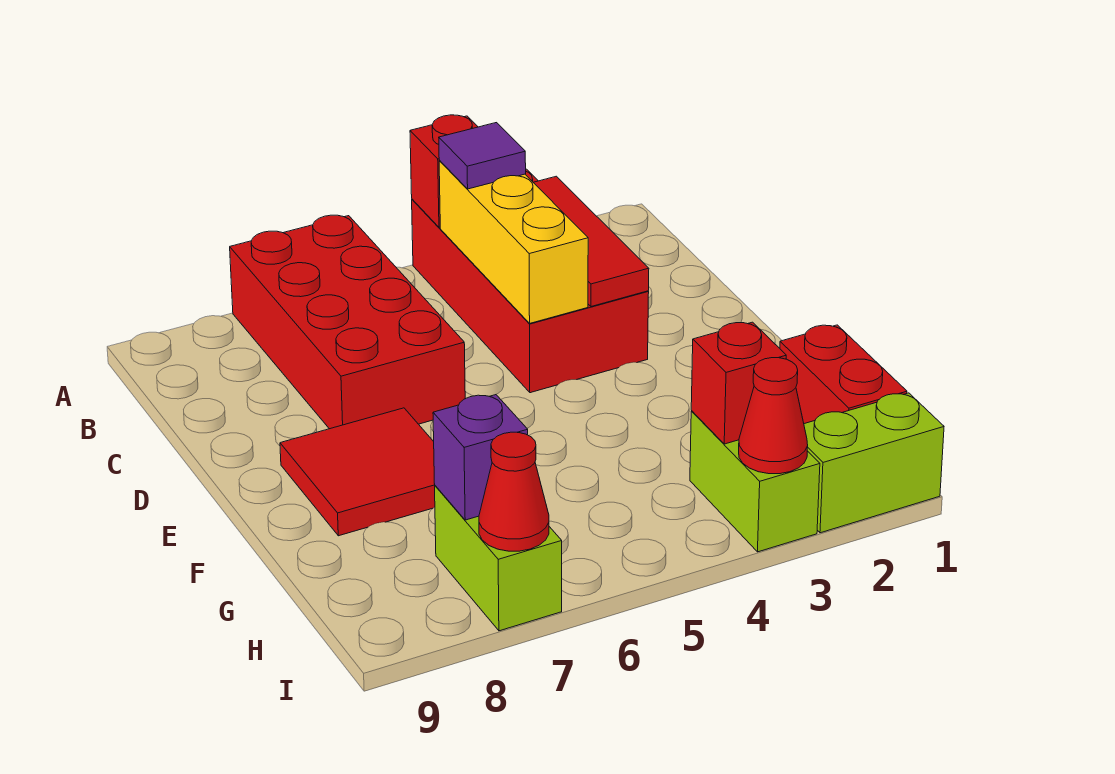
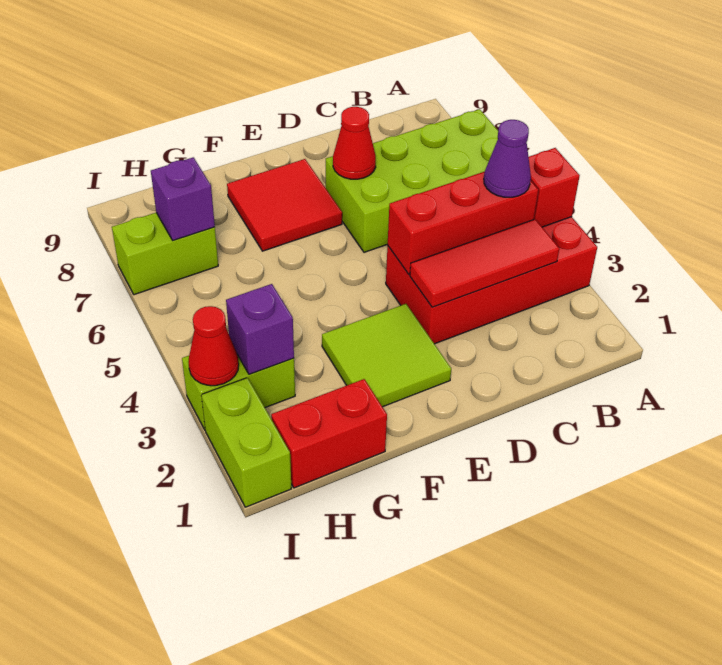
red brick A6:D7 level 1 -> lime brick A6:D7 level 1
yellow brick B4:D4 level 2 -> red brick B4:D4 level 2
purple tile B4 level 3 -> purple cone B4 level 3
none -> lime tile E2:F3 level 1
red brick H3 level 2 -> purple brick H3 level 2
red cone I7 level 2 -> red cone D7 level 2

